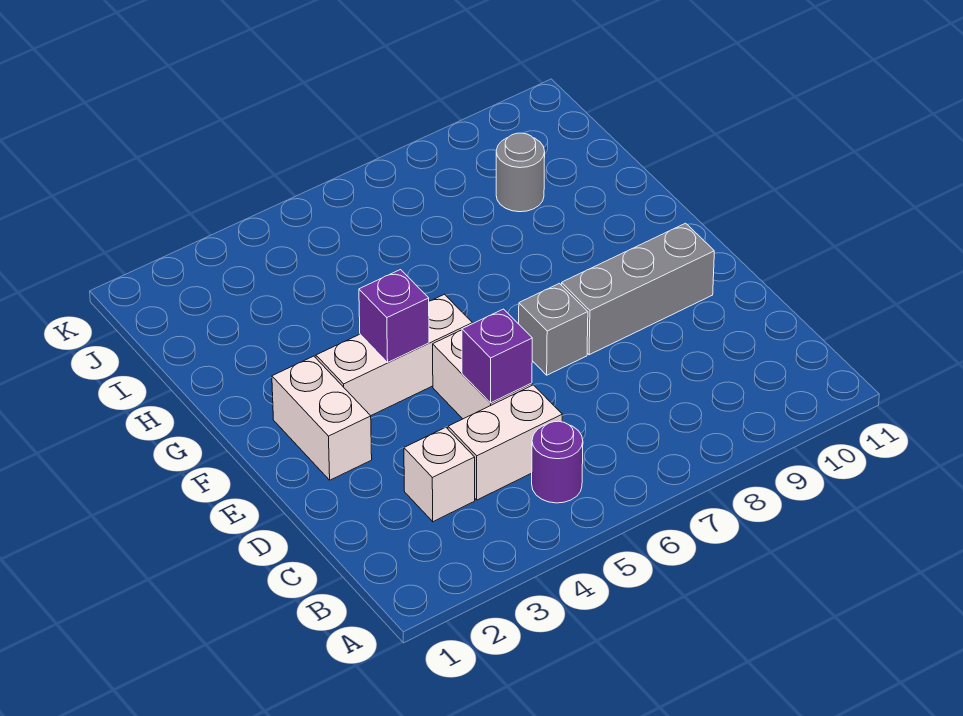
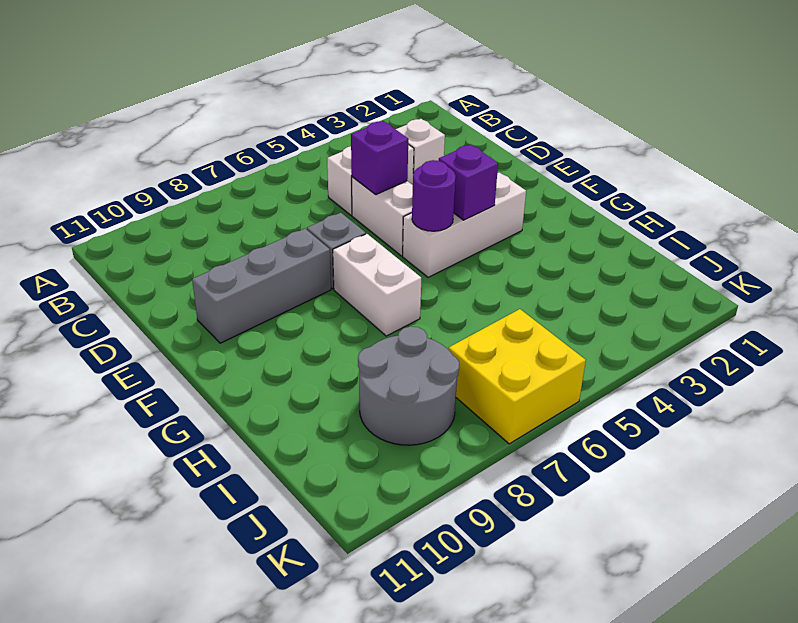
purple round brick B5 level 1 -> purple round brick F5 level 2
white brick E2:F2 level 1 -> white brick F7:G7 level 1
grey round brick I9 level 1 -> grey round brick I8:J9 level 1
none -> yellow brick J6:K7 level 1

